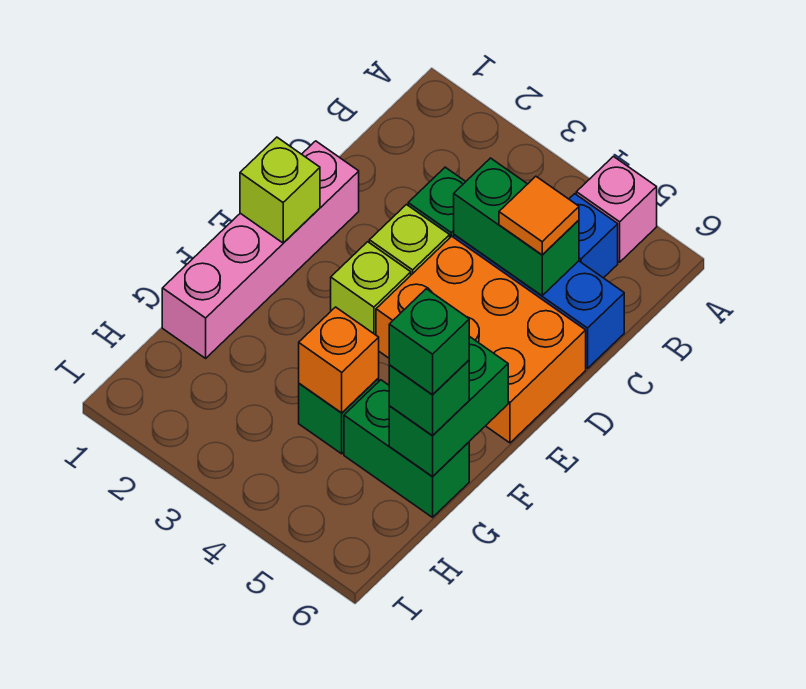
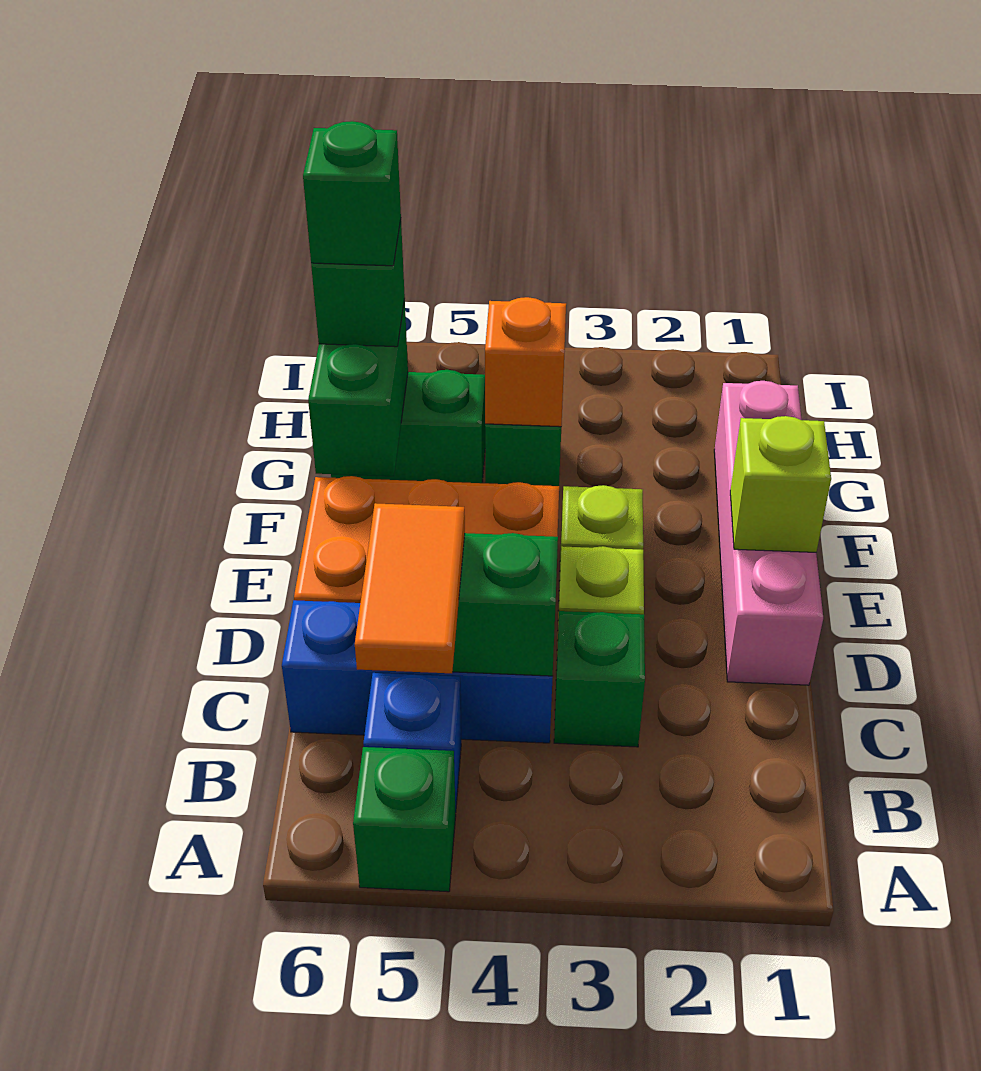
pink brick A5 level 1 -> green brick A5 level 1
orange tile C5 level 3 -> orange tile B5:C5 level 3

